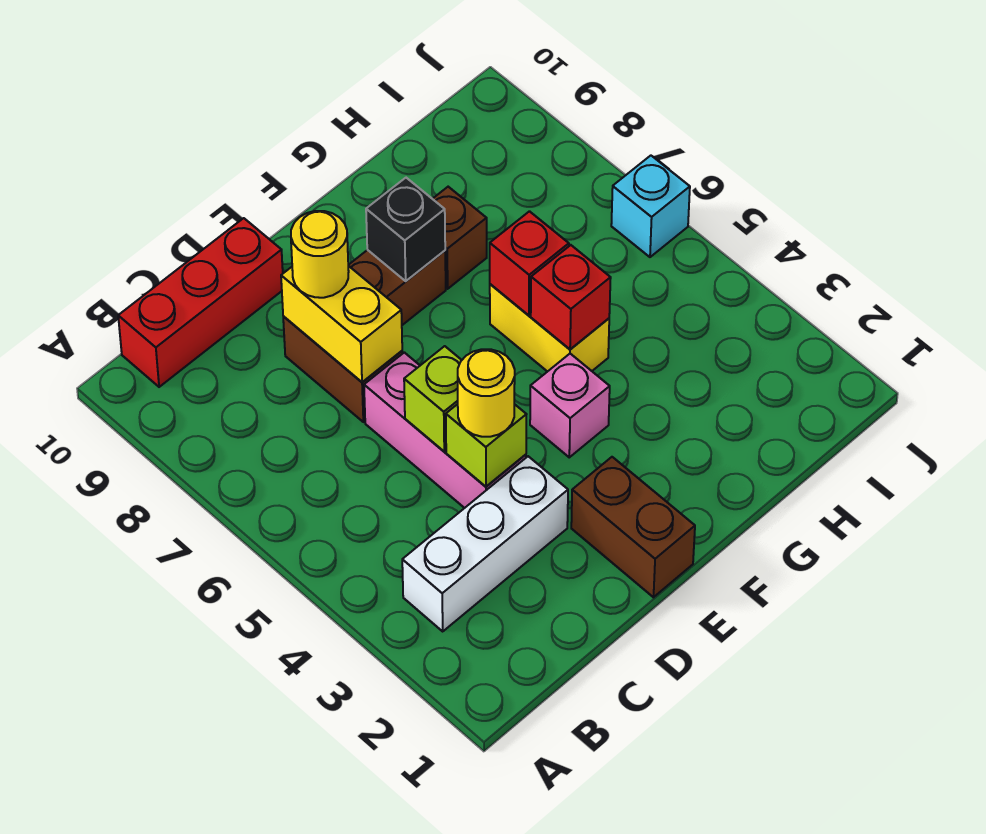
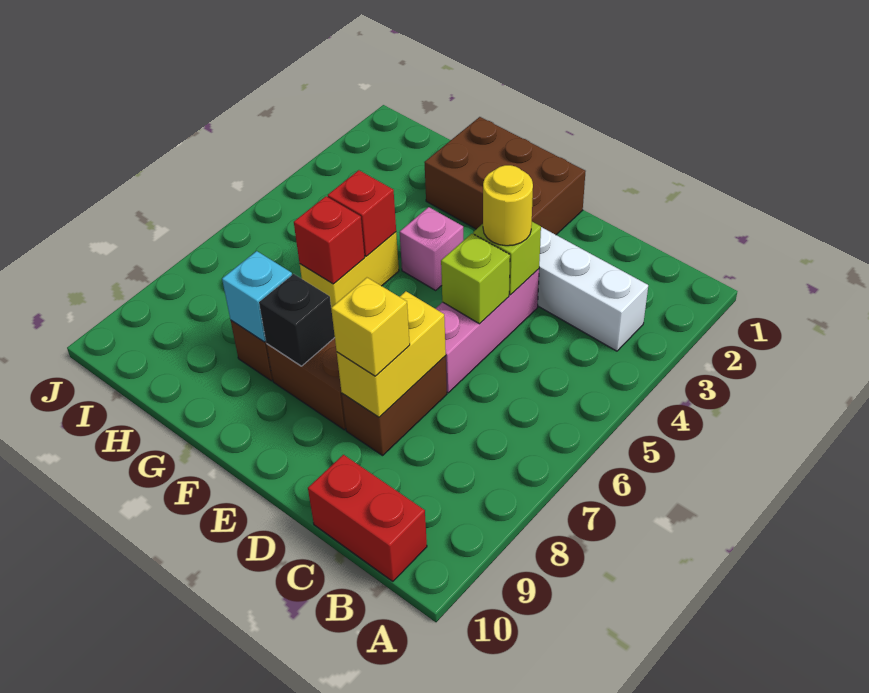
red brick B10:D10 level 1 -> red brick B10:C10 level 1
yellow round brick D8 level 3 -> yellow brick D8 level 3
brown brick E1:E2 level 1 -> brown brick E1:G2 level 1
cyan brick J6 level 1 -> cyan brick G8 level 2

